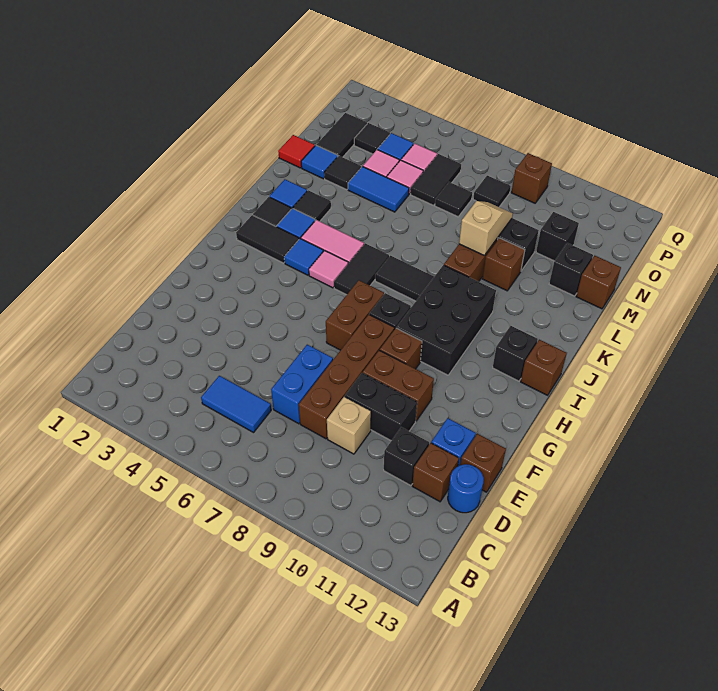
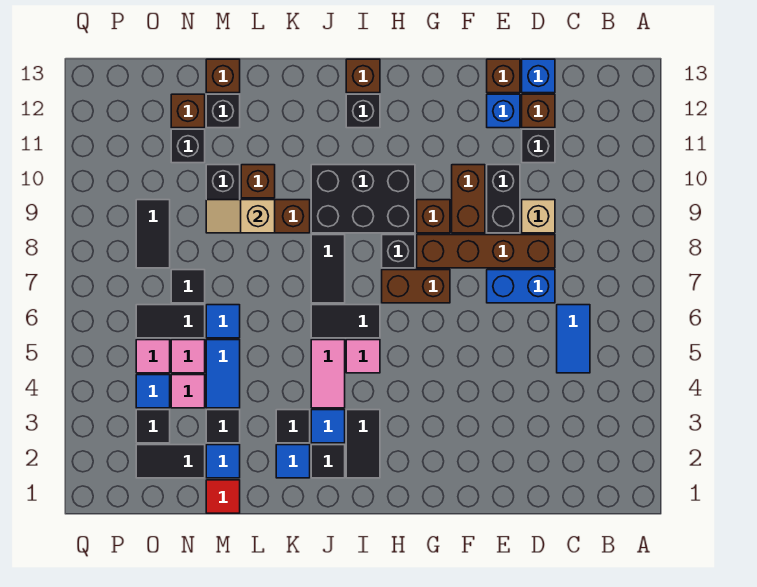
blue round brick D13 level 1 -> blue brick D13 level 1
blue tile I4 level 1 -> blue tile M6 level 1
black tile O8 level 1 -> black tile O8:O9 level 1
brown brick P9 level 1 -> brown brick N12 level 1

